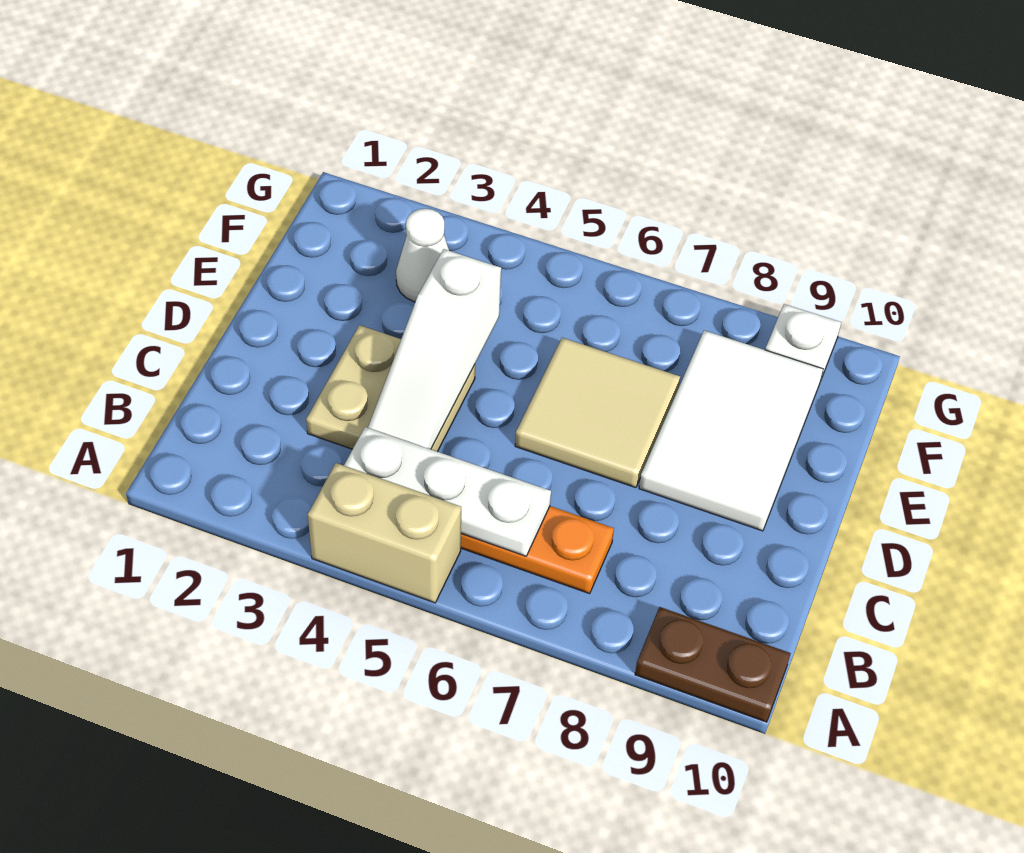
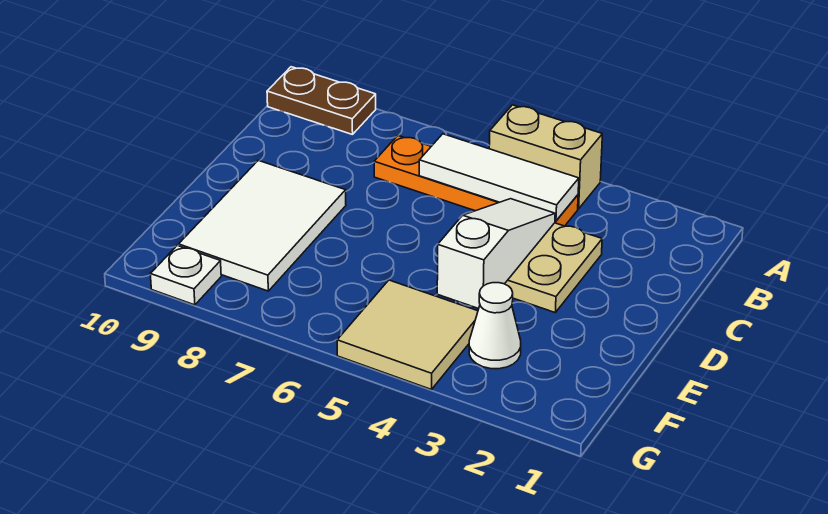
white plate B4:B6 level 2 -> white tile B4:B6 level 2
tan tile D6:E7 level 1 -> tan tile F4:G5 level 1

